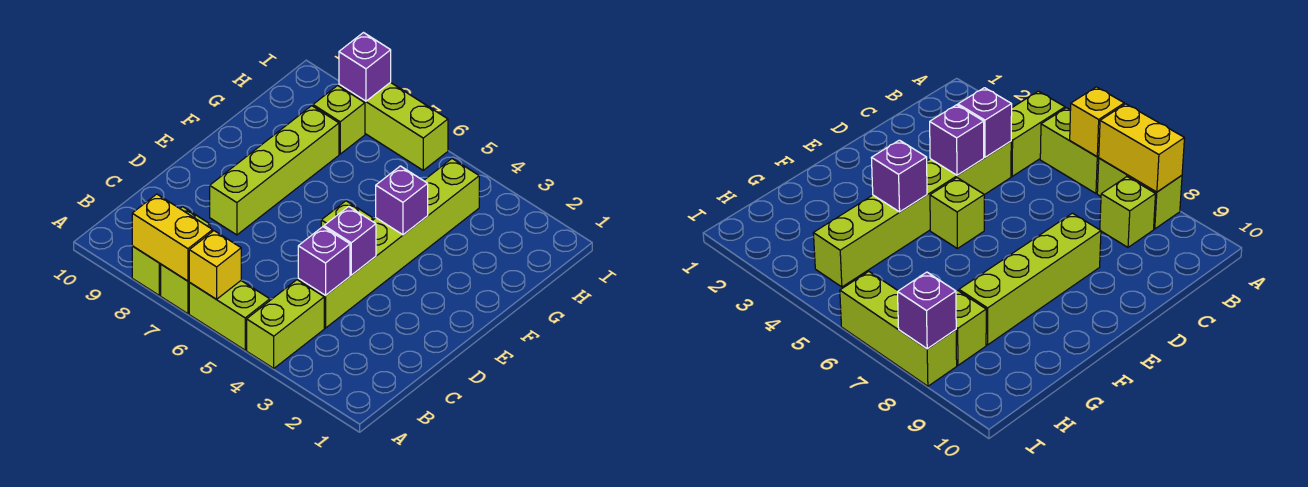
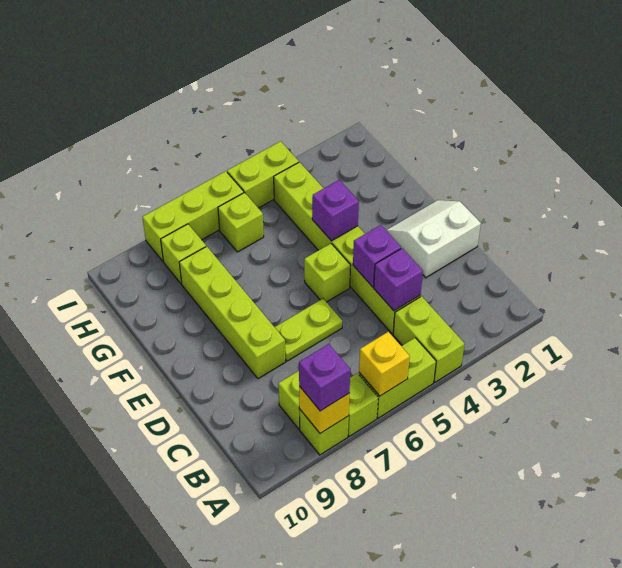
yellow brick A7:A8 level 2 -> yellow brick A8 level 2
none -> white slope D1:E2 level 1 top D
none -> lime plate D6:D7 level 1
none -> lime brick H6 level 1
none -> lime brick I4:I5 level 1
purple brick I8 level 2 -> purple brick A8 level 3

